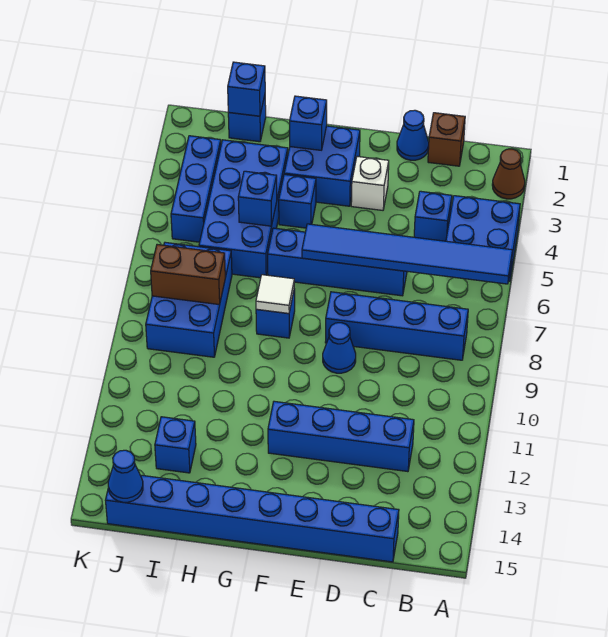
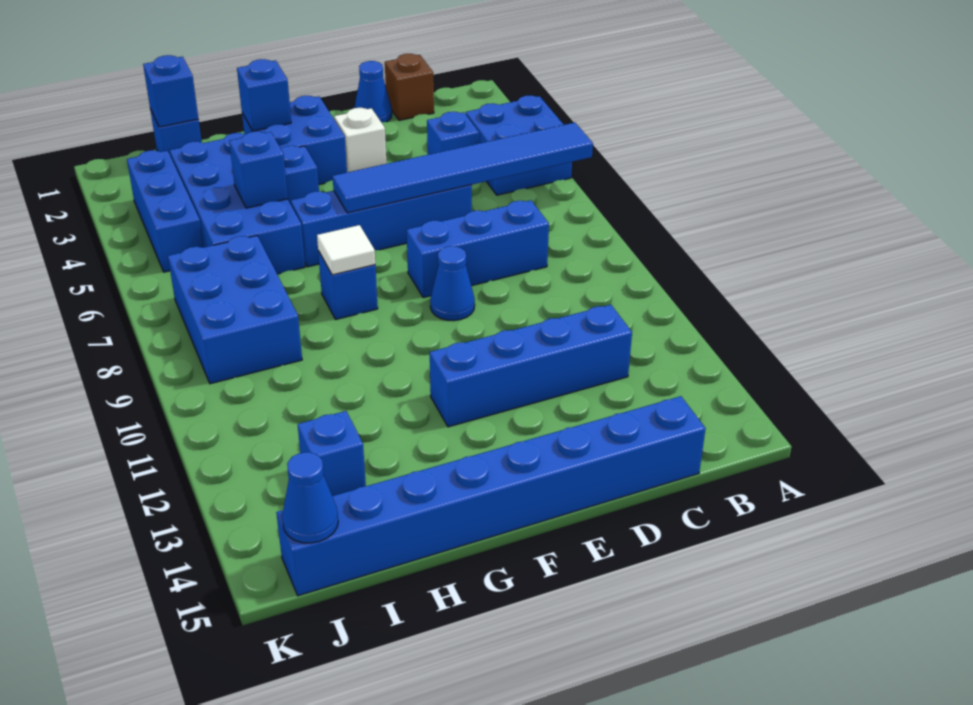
brown cone A2 level 1 -> none
blue brick B8:E8 level 1 -> blue brick C8:E8 level 1
brown brick I8:J8 level 2 -> none

